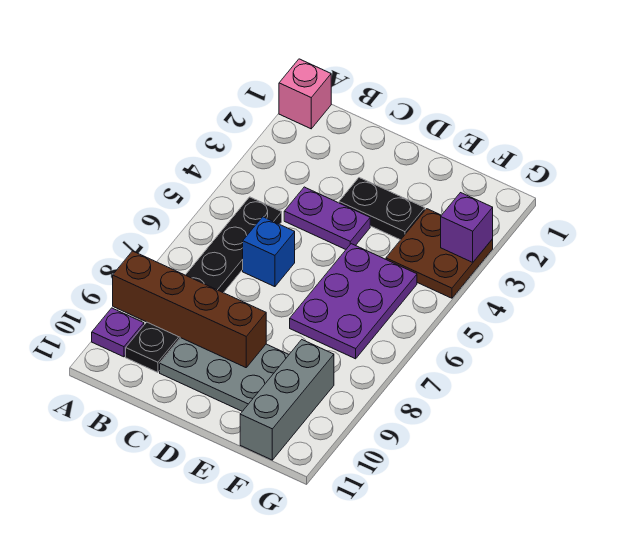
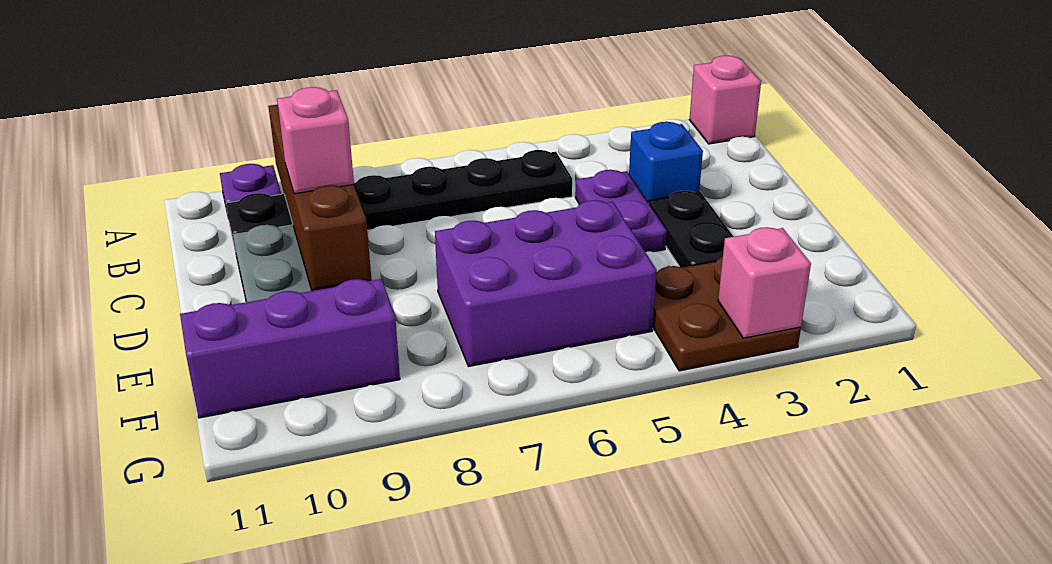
blue brick C6 level 1 -> blue brick C3 level 1
none -> pink brick C9 level 3
purple plate E5:F7 level 1 -> purple brick E5:F7 level 1
grey brick F9:F11 level 1 -> purple brick F9:F11 level 1
purple brick G3 level 2 -> pink brick G3 level 2

